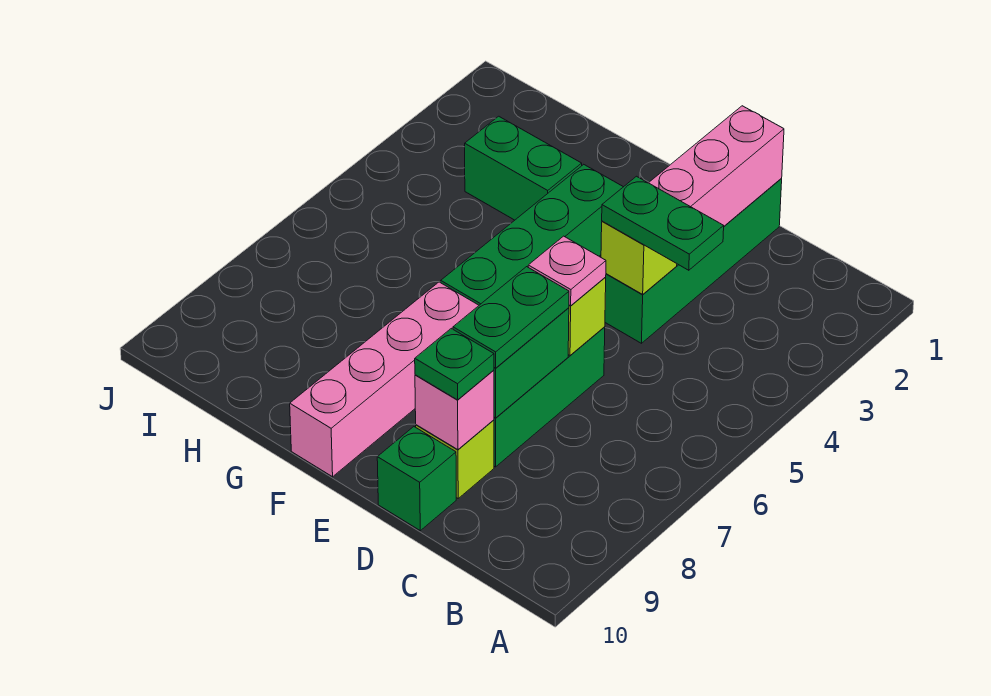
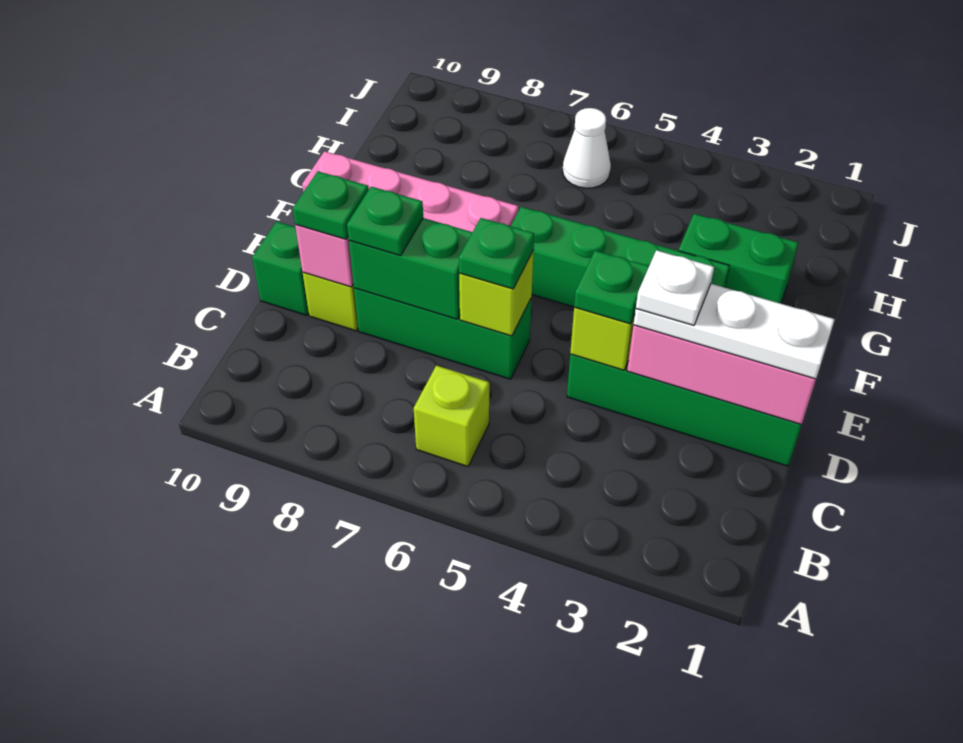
none -> lime brick B6 level 1
green plate C4:D4 level 3 -> green plate D4 level 3
none -> white plate D1:D3 level 3
none -> white plate D3 level 4
pink plate D6 level 3 -> green plate D6 level 3
green plate D7:D8 level 3 -> green plate D8 level 3
green brick G3:H3 level 1 -> green brick G2:G3 level 1
none -> white cone I6 level 1

